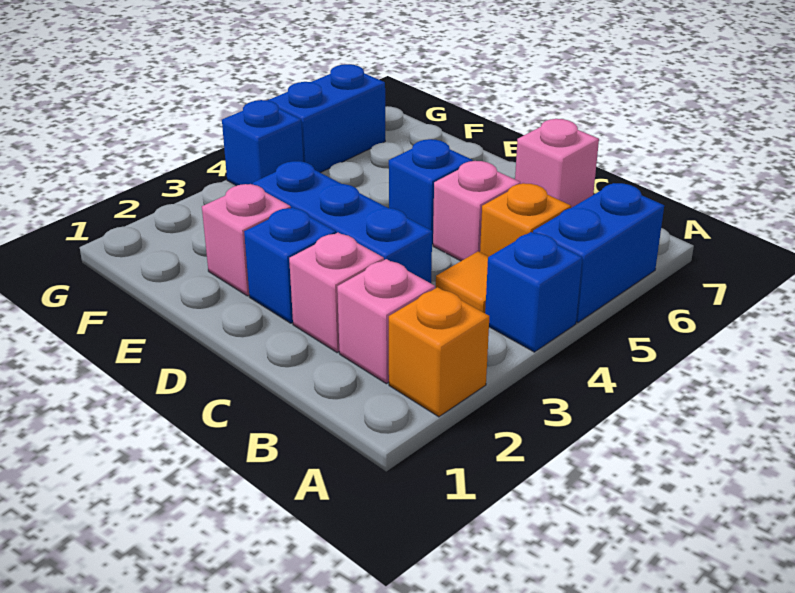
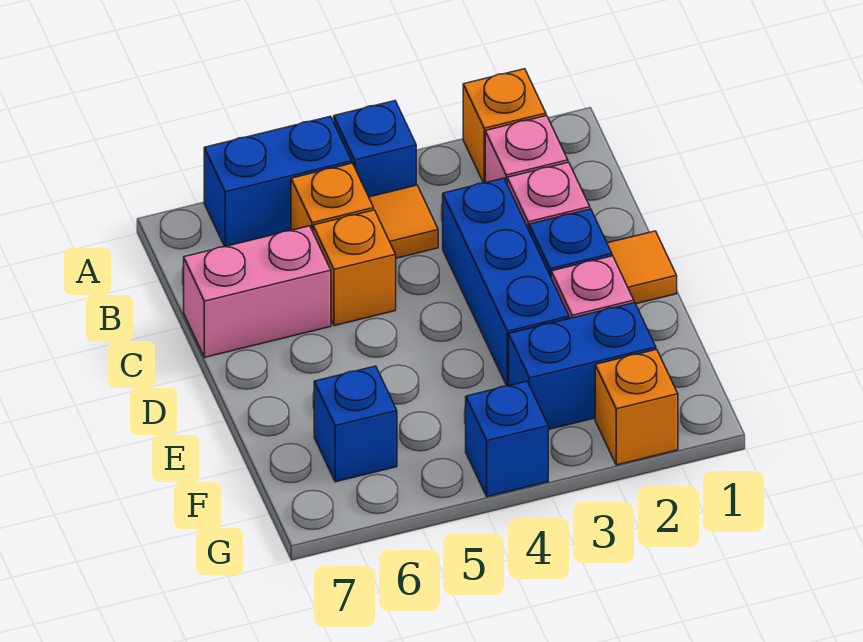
pink brick C5 level 1 -> orange brick C5 level 1
pink brick C7 level 1 -> pink brick C6:C7 level 1
none -> orange tile D1 level 1
blue brick D5 level 1 -> blue brick F6 level 1
none -> orange brick G2 level 1
blue brick G5:G6 level 1 -> blue brick F2:F3 level 1

